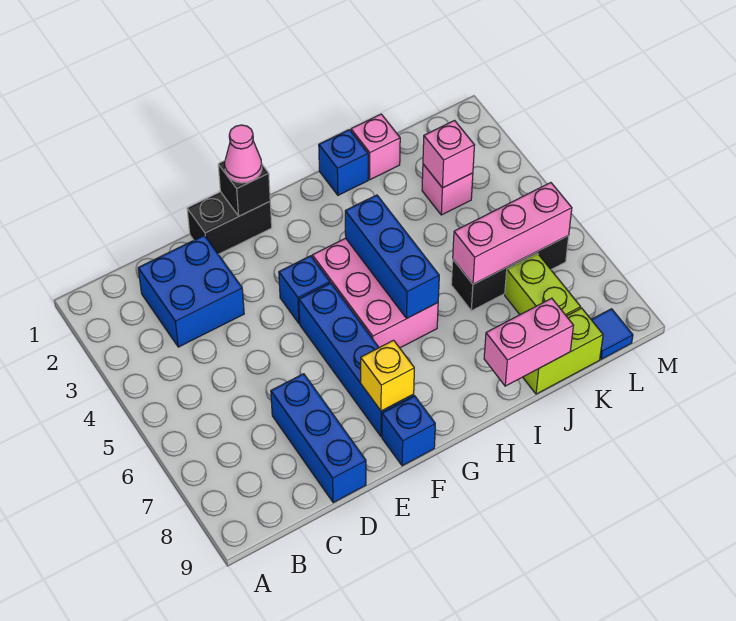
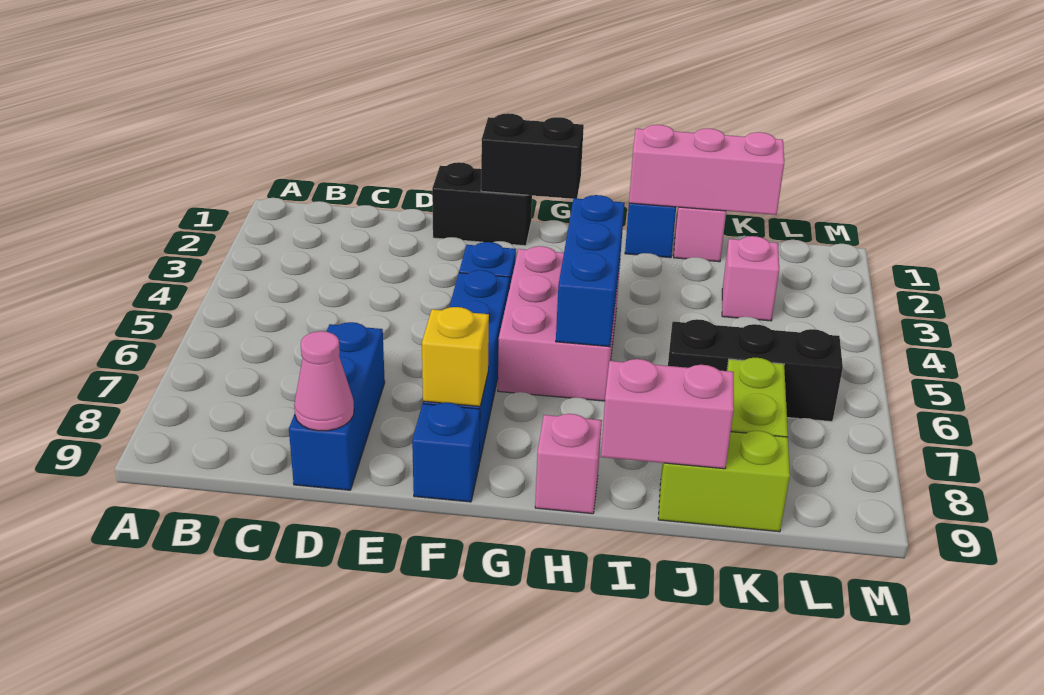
blue brick C2:D3 level 1 -> none
black brick F1 level 2 -> black brick F1:G1 level 2
pink cone F1 level 3 -> pink cone D9 level 2
pink brick J6:L6 level 2 -> pink brick I1:K1 level 2
pink brick K3 level 2 -> pink brick H9 level 1
blue tile L9 level 1 -> none

